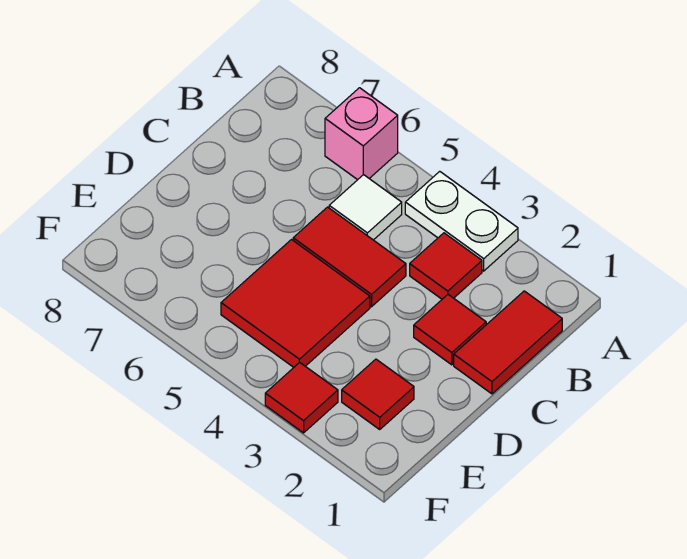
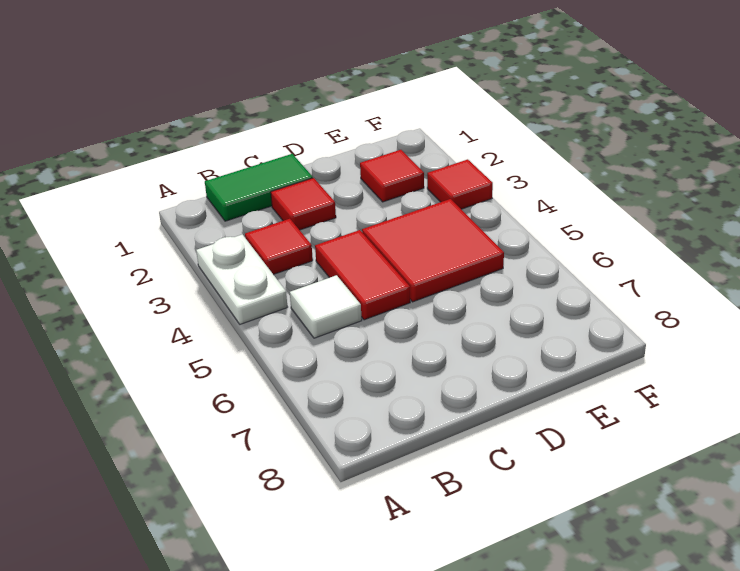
pink brick A6 level 1 -> none
red tile B1:C1 level 1 -> green tile B1:C1 level 1

